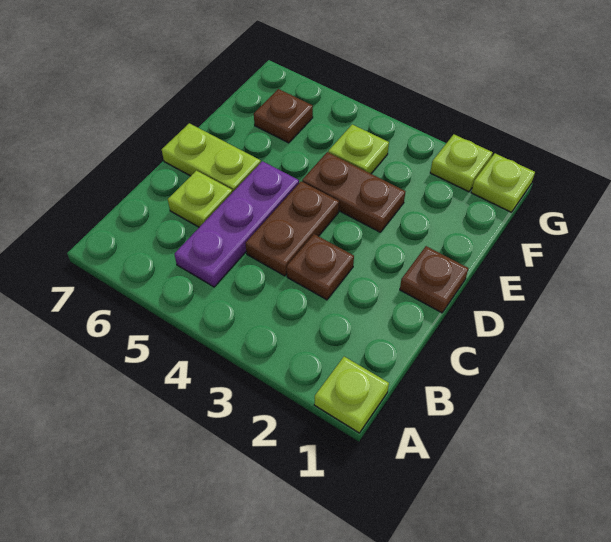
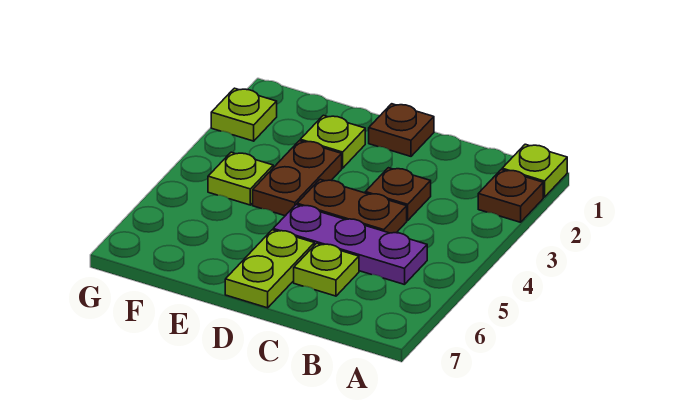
brown plate F6 level 1 -> brown plate A2 level 1
lime plate G1 level 1 -> lime plate E2 level 1

